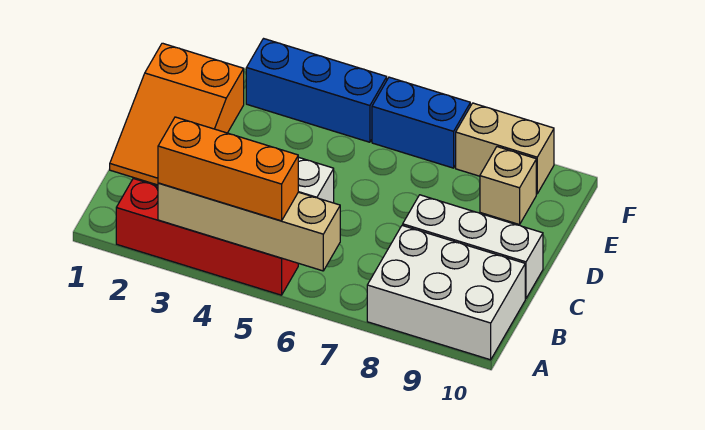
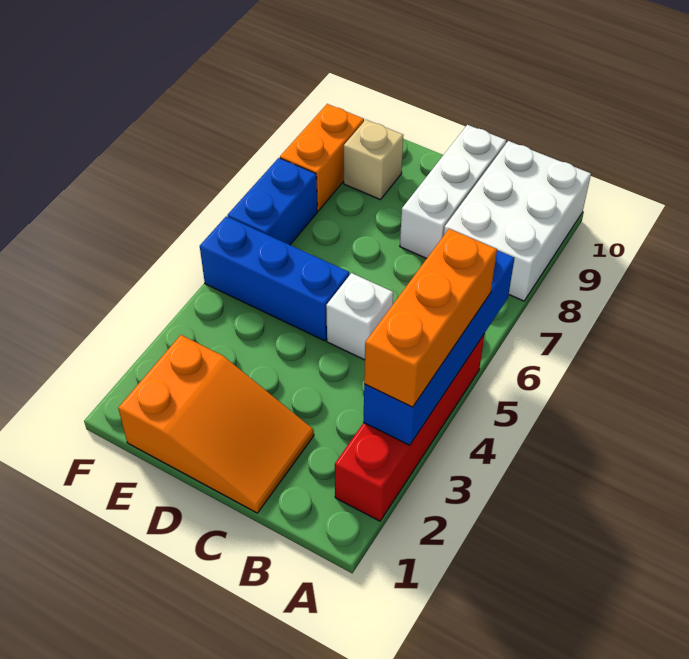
tan brick A3:A6 level 2 -> blue brick A3:A6 level 2
blue brick F3:F5 level 1 -> blue brick D5:F5 level 1
tan brick F8:F9 level 1 -> orange brick F8:F9 level 1

